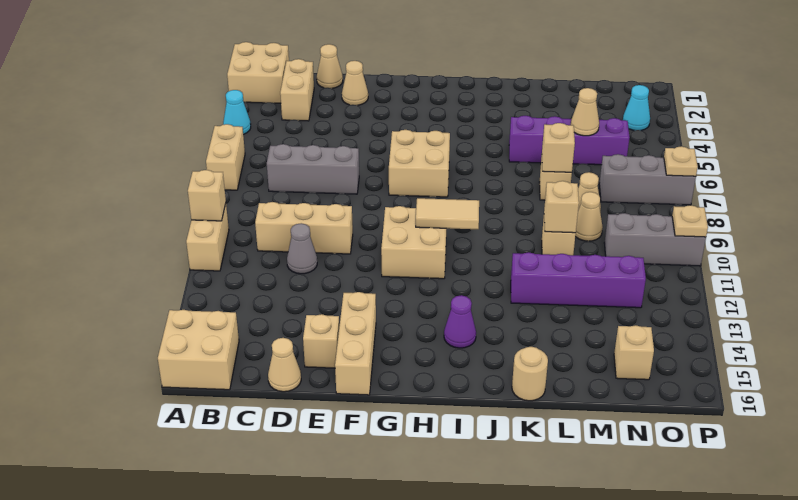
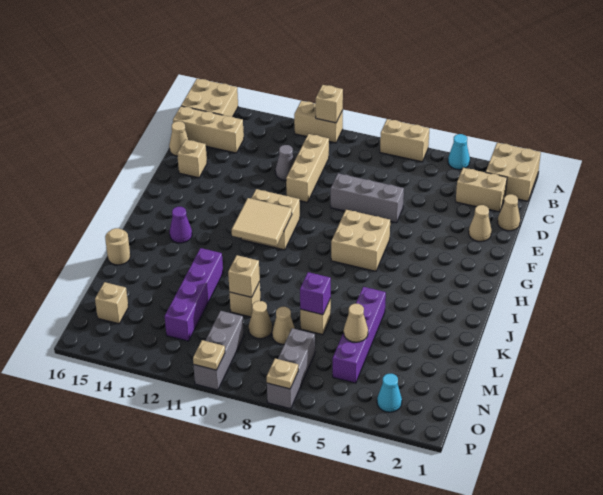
grey brick C7:E7 level 1 -> grey brick E6:E8 level 1
tan brick F14:F16 level 1 -> tan brick C14:C16 level 1
tan tile H10:I10 level 2 -> tan tile H10:I11 level 2
tan brick L7 level 2 -> purple brick L7 level 2

